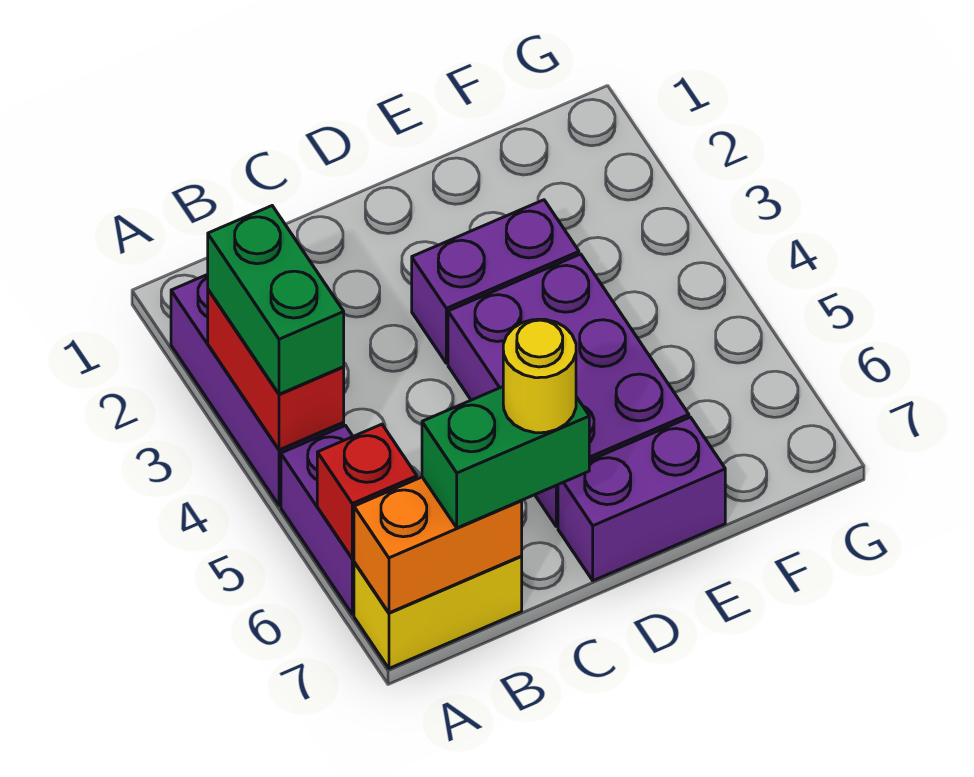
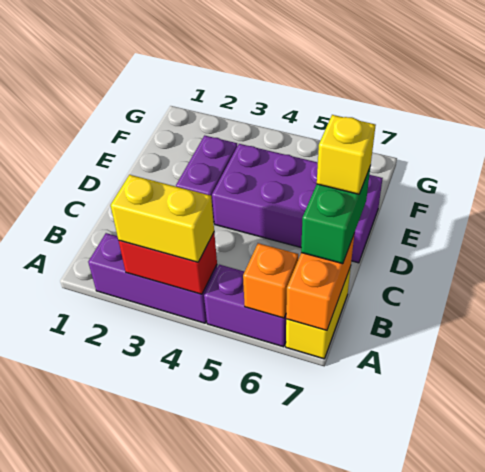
green brick A3:A4 level 3 -> yellow brick A3:A4 level 3
red brick A6 level 2 -> orange brick A6 level 2
yellow round brick C7 level 4 -> yellow brick C7 level 4

